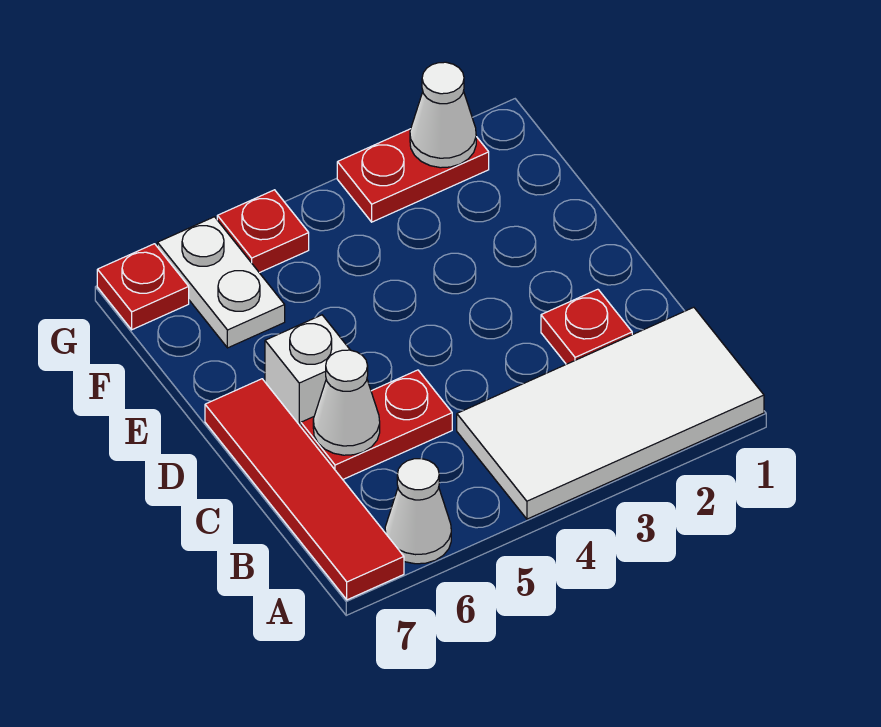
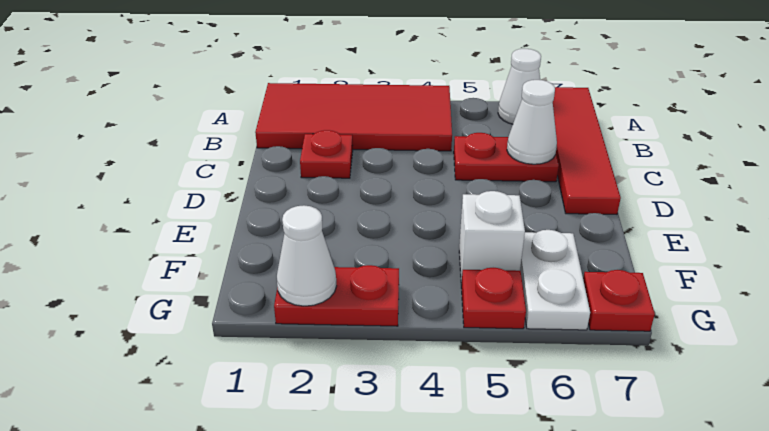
white tile A1:B4 level 1 -> red tile A1:B4 level 1
white brick D6 level 1 -> white brick F5 level 1

